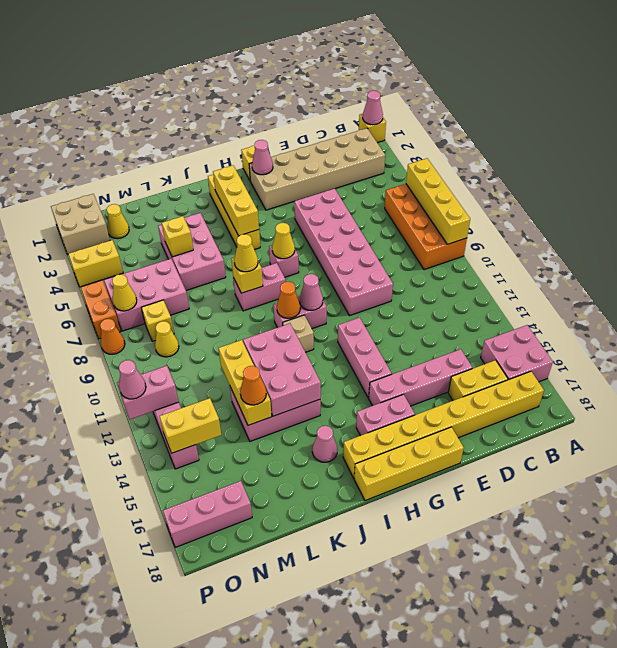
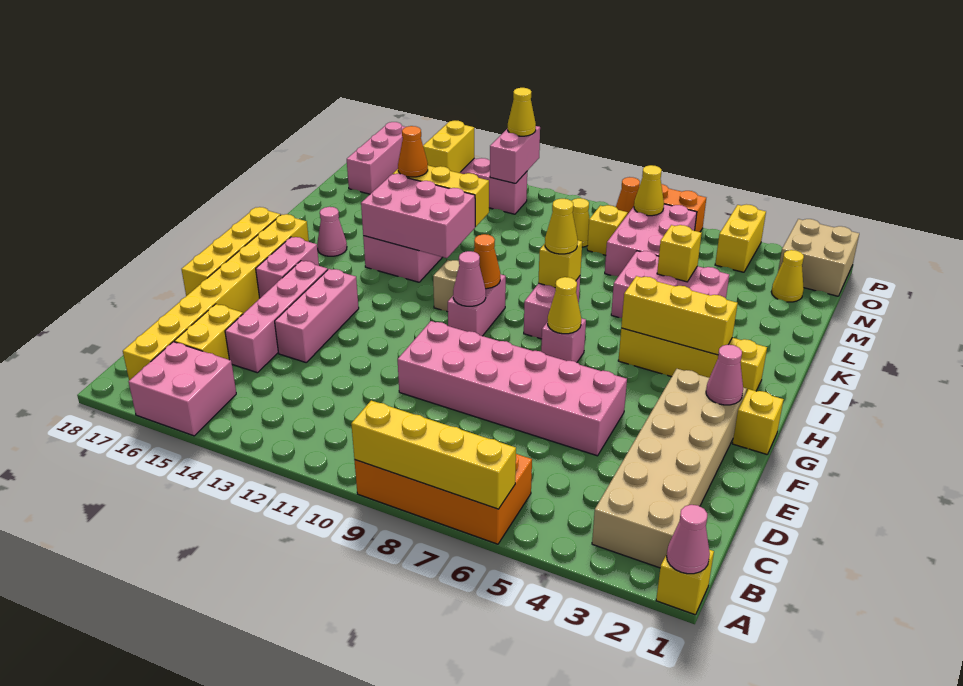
pink brick G12:G14 level 1 -> pink brick E14:G14 level 1
pink cone P12 level 3 -> yellow cone P12 level 3

